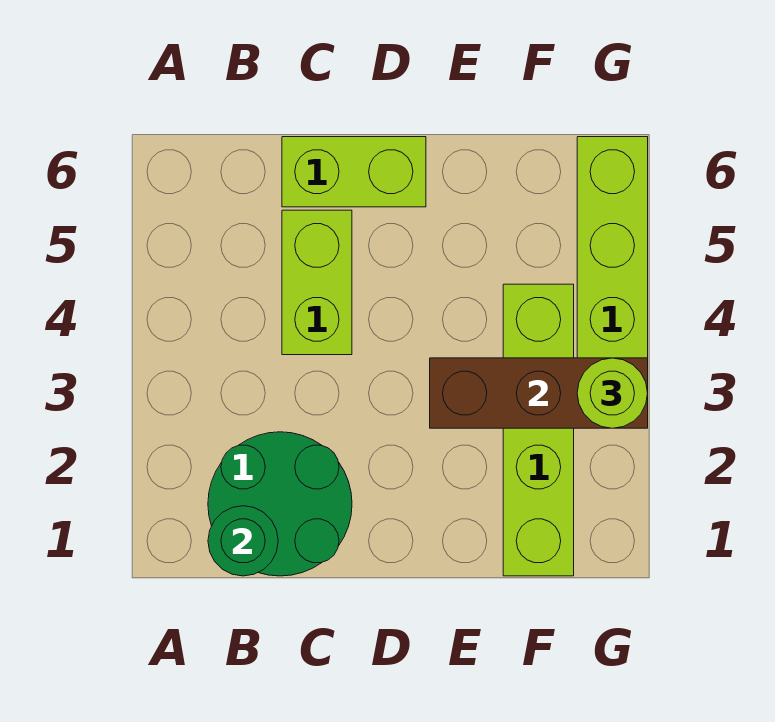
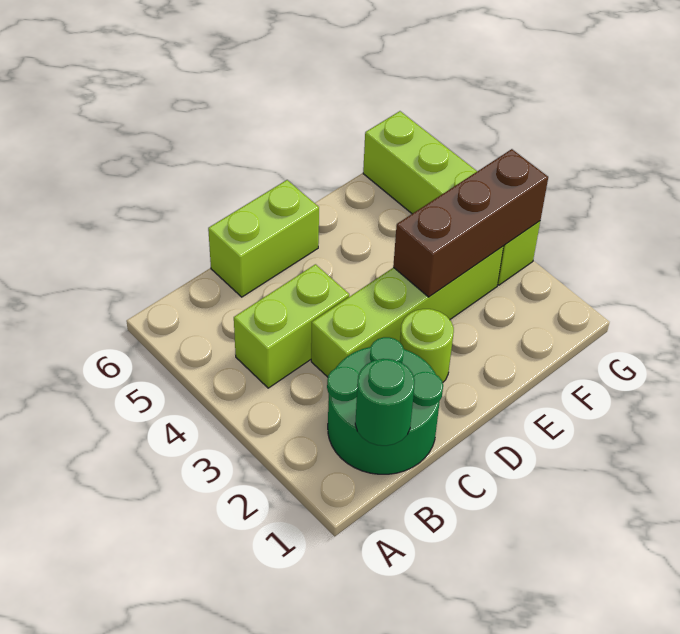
lime brick C4:C5 level 1 -> lime brick B4:C4 level 1
lime brick F1:F4 level 1 -> lime brick C3:F3 level 1
lime round brick G3 level 3 -> lime round brick D2 level 1

